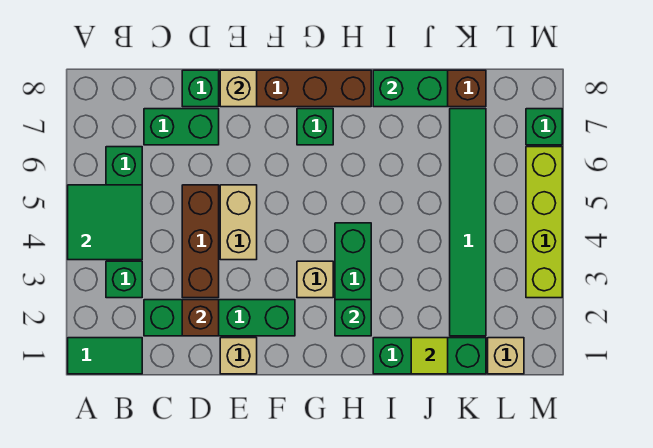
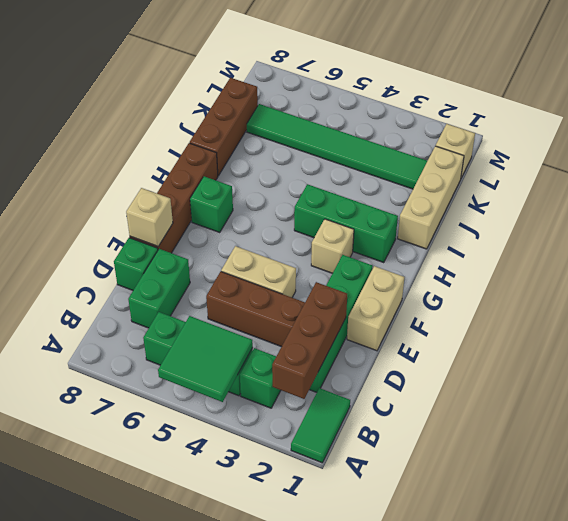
brown brick D2 level 2 -> brown brick B2:D2 level 2
tan brick E1 level 1 -> tan brick E1:F1 level 1
green brick H2 level 2 -> none
green brick I1:K1 level 1 -> tan brick I1:K1 level 1
green brick I8:J8 level 2 -> none
lime tile J1 level 2 -> none
lime brick M3:M6 level 1 -> none
green brick M7 level 1 -> none

